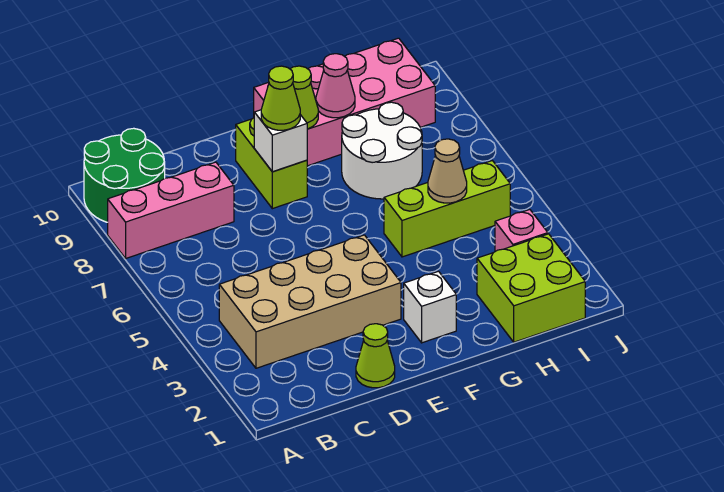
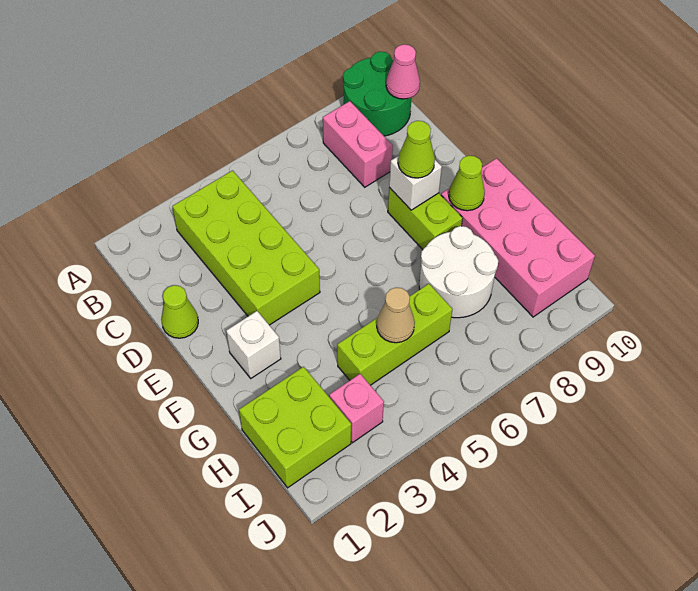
pink brick A8:C8 level 1 -> pink brick B8:C8 level 1
tan brick B3:E4 level 1 -> lime brick B3:E4 level 1
lime brick E8:E9 level 1 -> lime brick E8:F8 level 1
lime brick G5:I5 level 1 -> lime brick H4:H6 level 1
pink cone G9 level 2 -> pink cone B10 level 2

